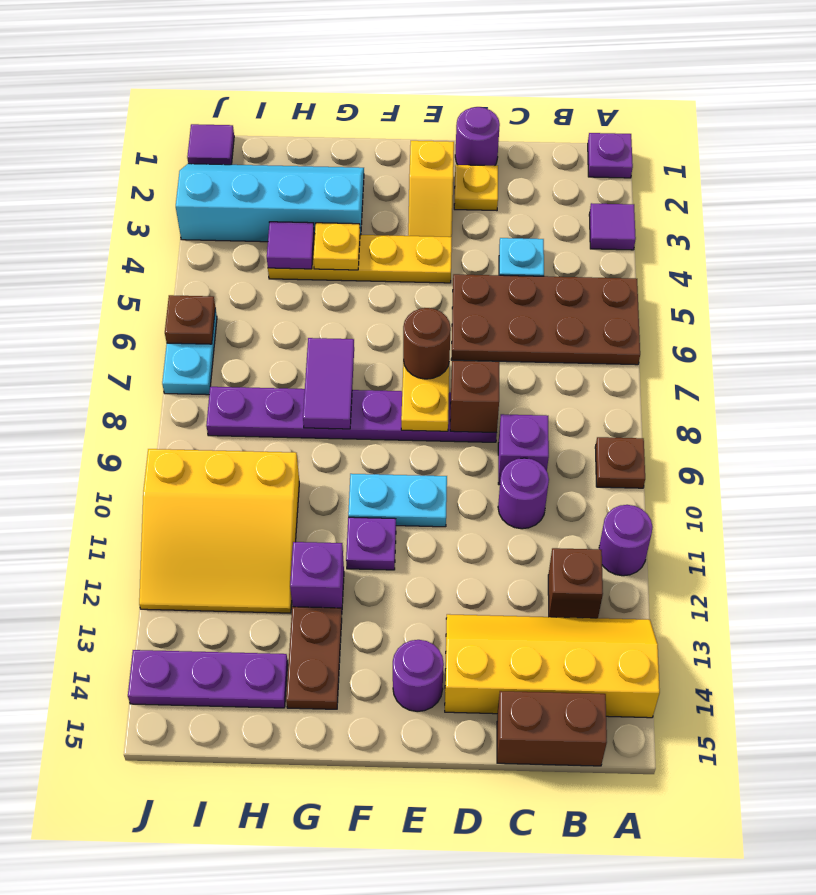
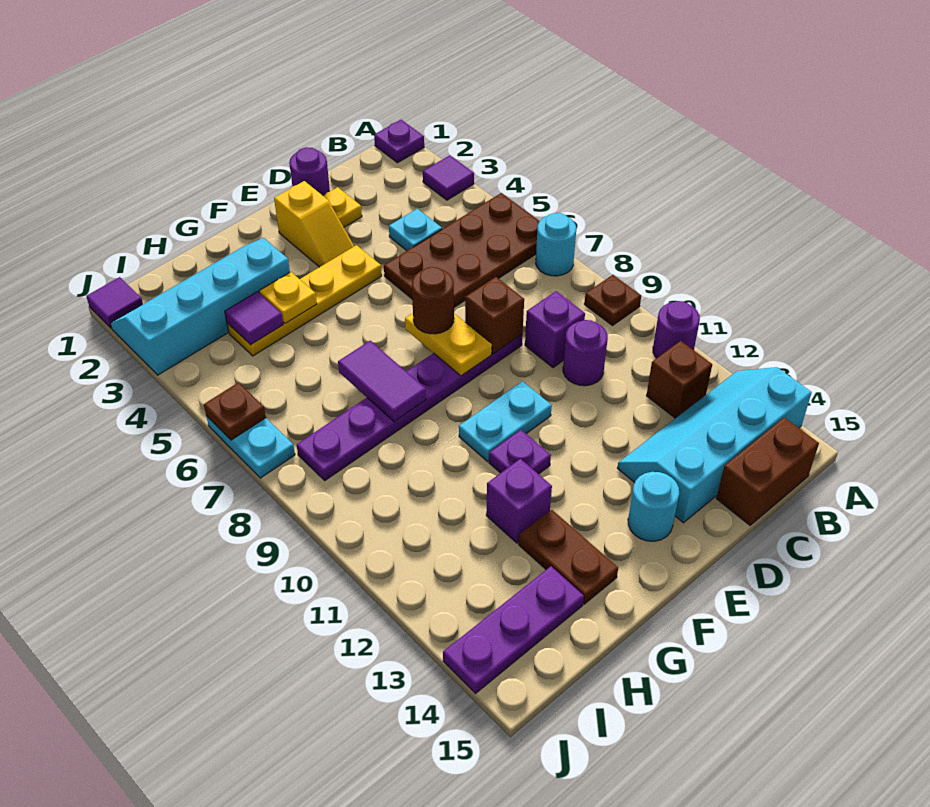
none -> cyan round brick A7 level 1
yellow slope A13:D14 level 1 top 14 -> cyan slope A13:D14 level 1 top 14
purple round brick E14 level 1 -> cyan round brick E14 level 1
yellow slope H10:J12 level 1 top 10 -> none

